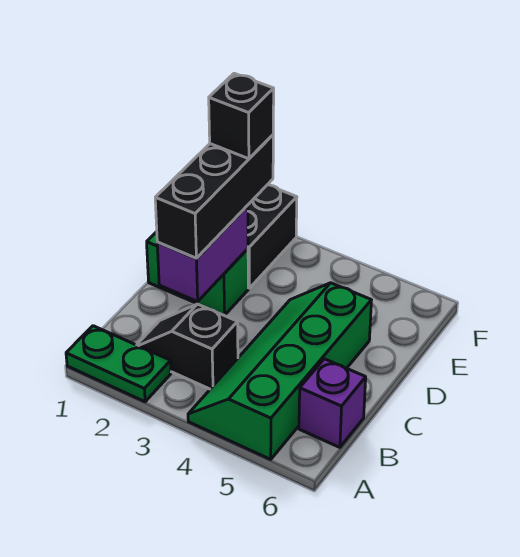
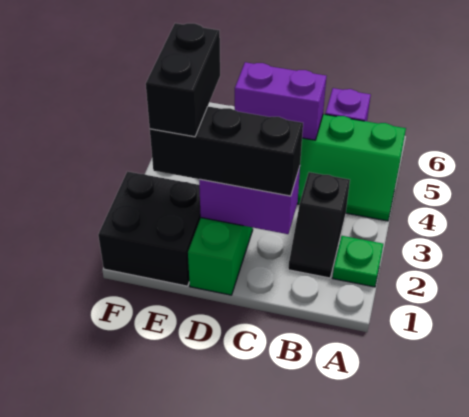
green plate A1:A2 level 1 -> green plate A2 level 1
none -> purple brick C5:D5 level 2
black brick E2 level 4 -> black brick E2:E3 level 4

